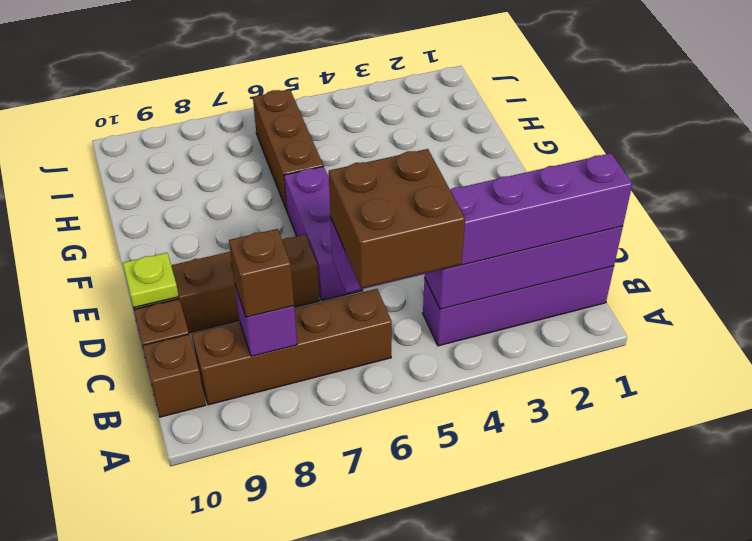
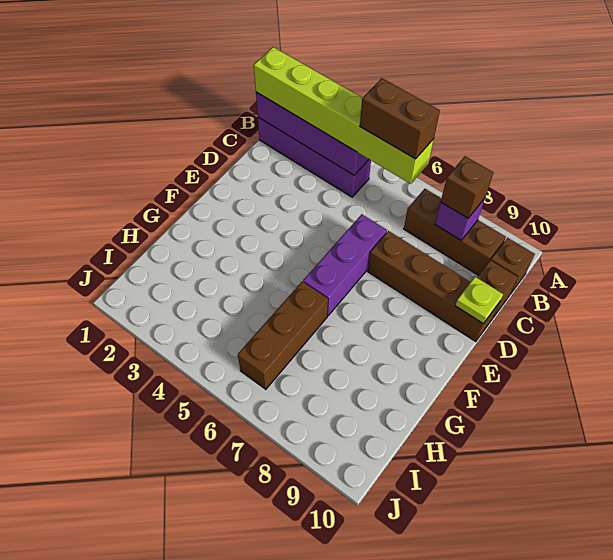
brown brick A5:B6 level 4 -> brown brick B5:B6 level 4
purple brick B1:B6 level 3 -> lime brick B1:B6 level 3
brown brick B6:B9 level 1 -> brown brick B7:B9 level 1

